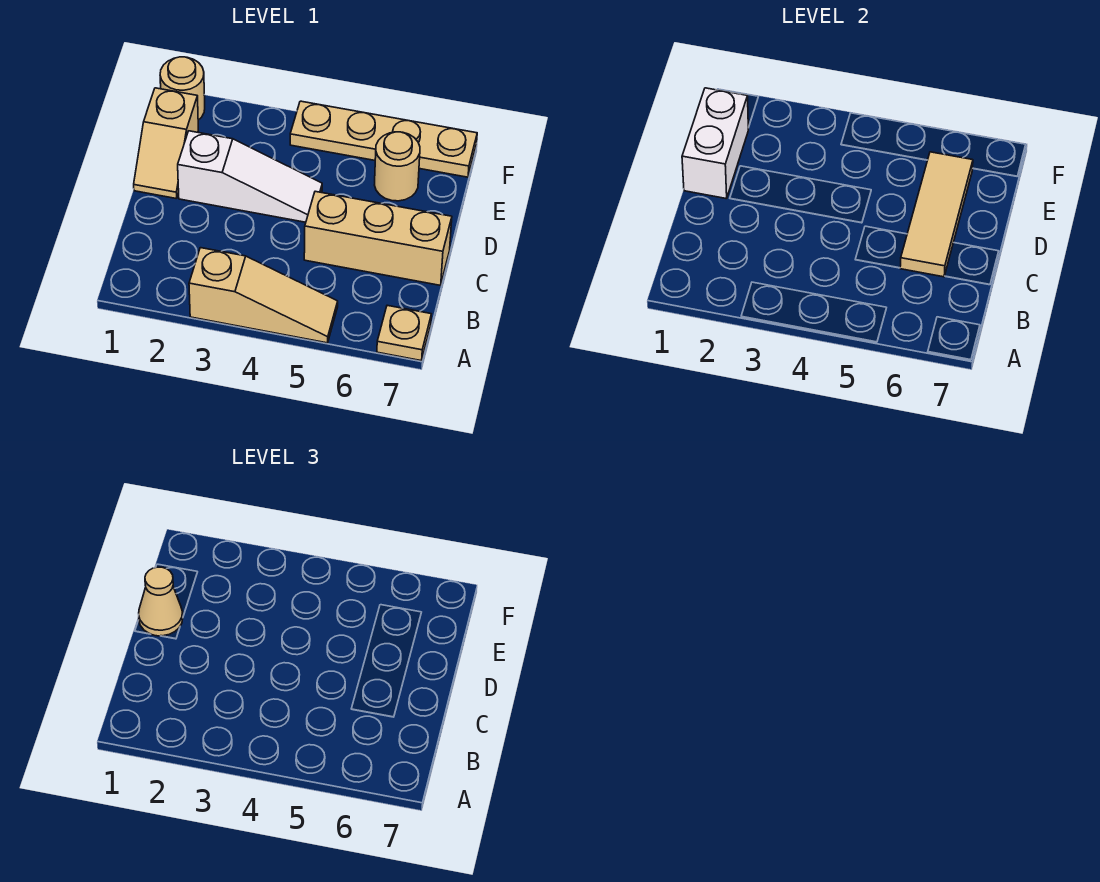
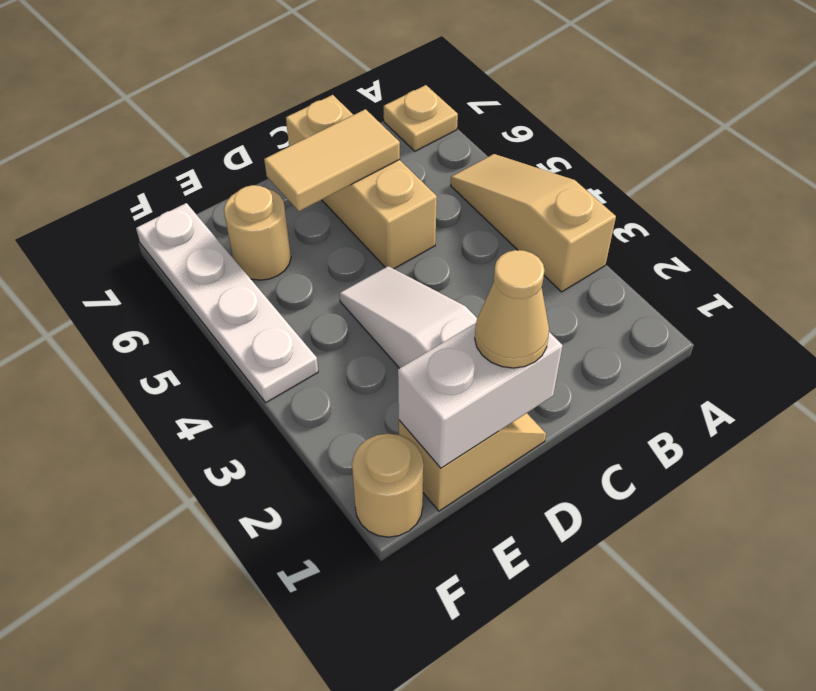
tan tile C6:E6 level 2 -> tan tile C6:D6 level 2
tan plate F4:F7 level 1 -> white plate F4:F7 level 1

